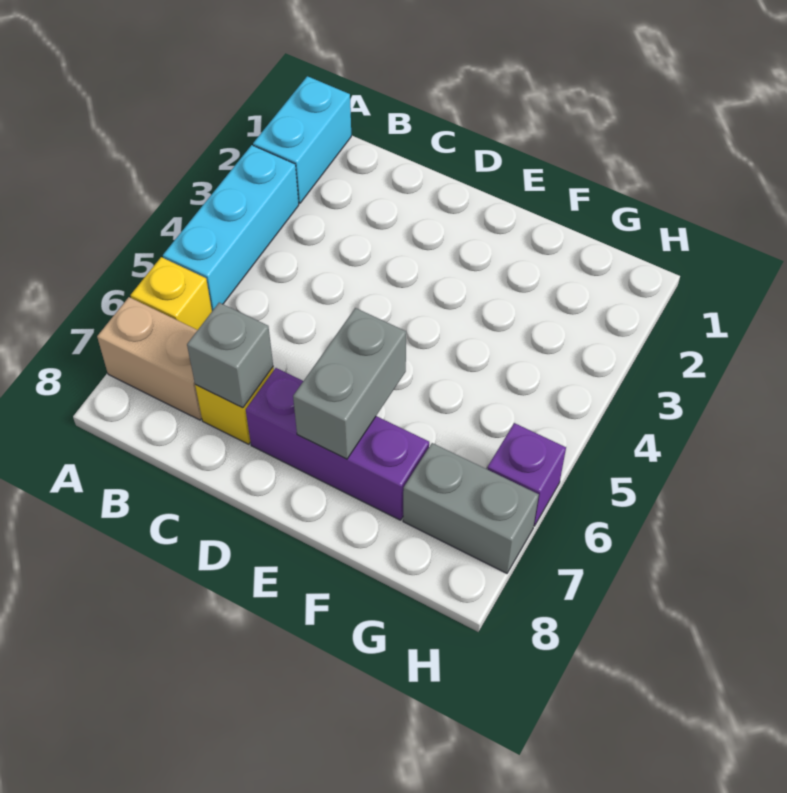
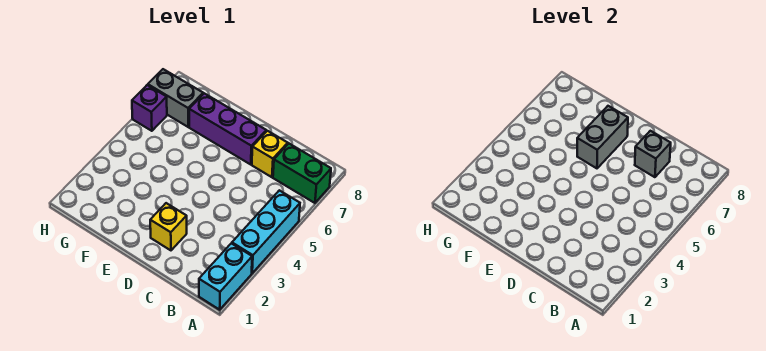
yellow brick A6 level 1 -> yellow brick D2 level 1
tan brick A7:B7 level 1 -> green brick A7:B7 level 1

